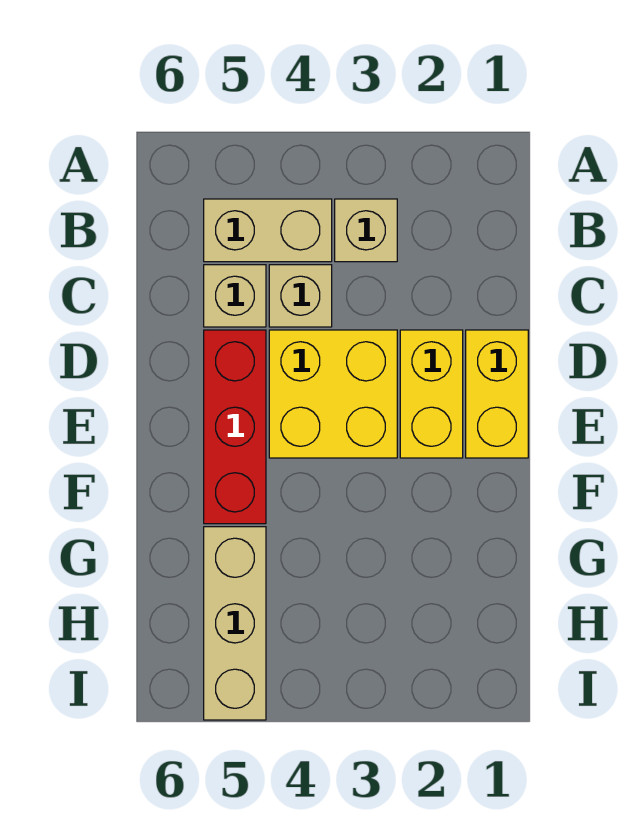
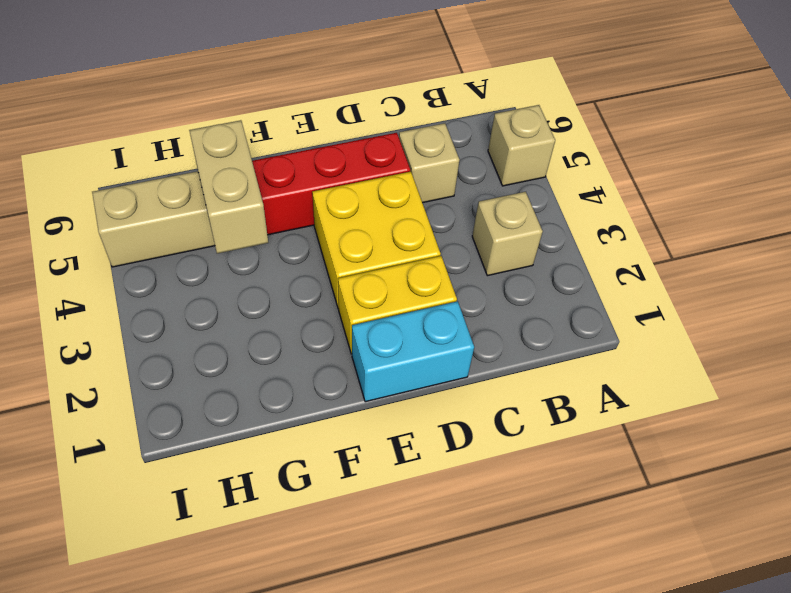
tan brick B4:B5 level 1 -> tan brick G4:G5 level 2
tan brick C4 level 1 -> tan brick A5 level 1
yellow brick D1:E1 level 1 -> cyan brick D1:E1 level 1

